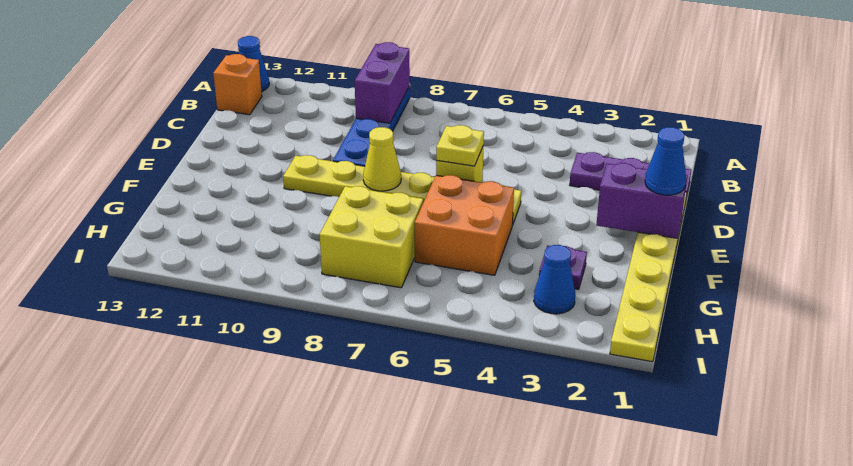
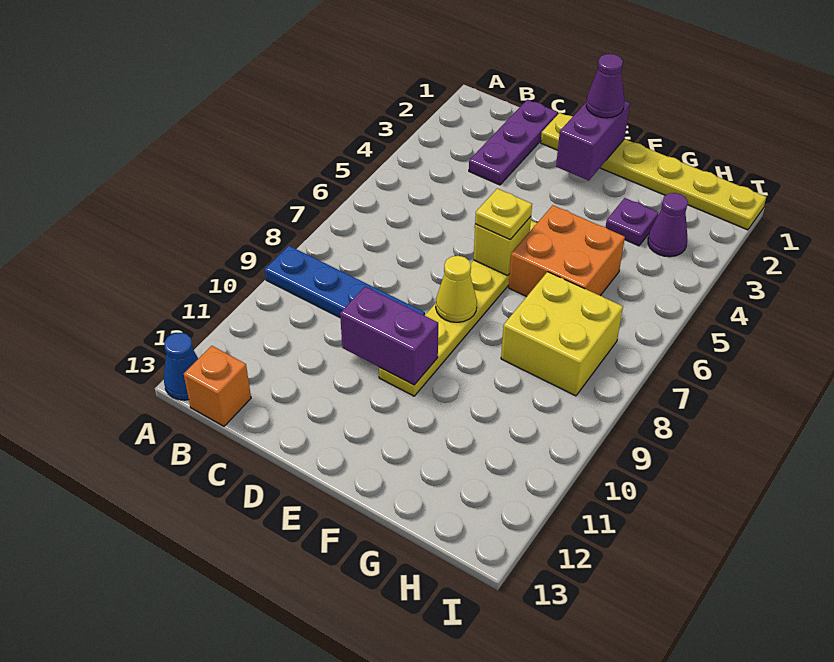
purple brick A9:B9 level 2 -> purple brick D10:E10 level 2
blue cone E1 level 3 -> purple cone E1 level 3
blue cone H3 level 1 -> purple cone H3 level 1

